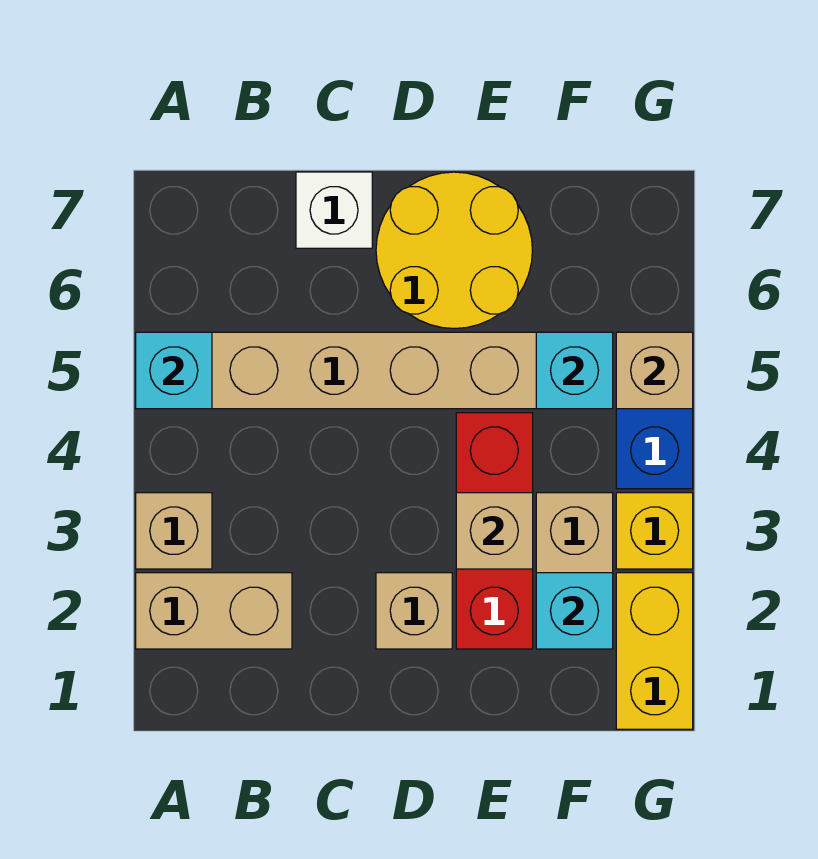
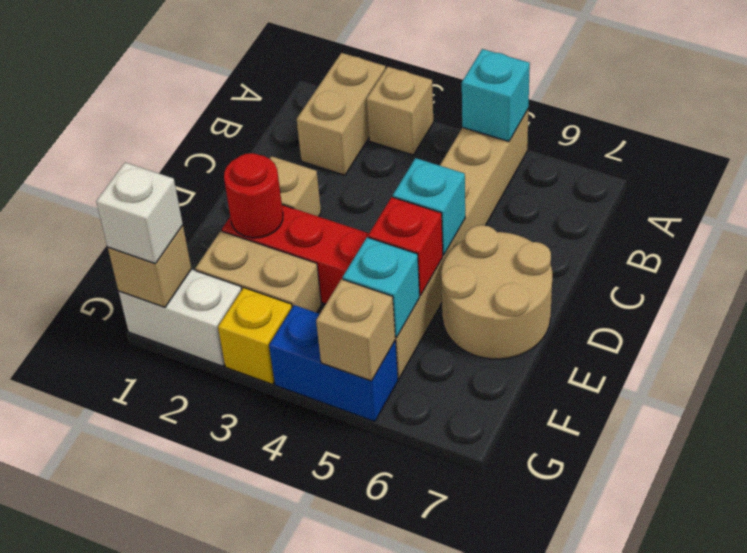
white brick C7 level 1 -> white brick G1 level 3
yellow round brick D6:E7 level 1 -> tan round brick D6:E7 level 1
none -> red round brick E2 level 2
tan brick E3 level 2 -> tan brick G1 level 2
none -> red brick E5 level 2
cyan brick F2 level 2 -> cyan brick D5 level 2
yellow brick G1:G2 level 1 -> white brick G1:G2 level 1

